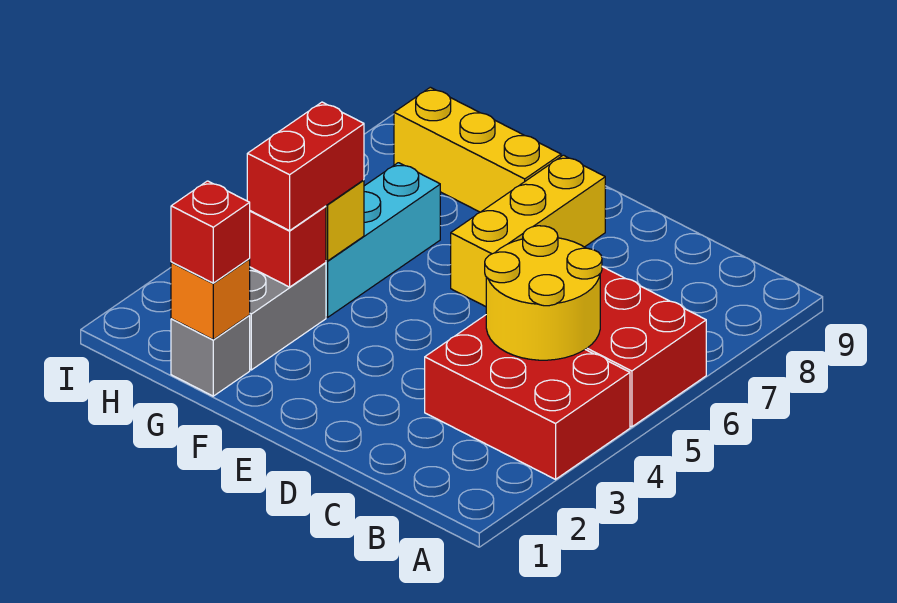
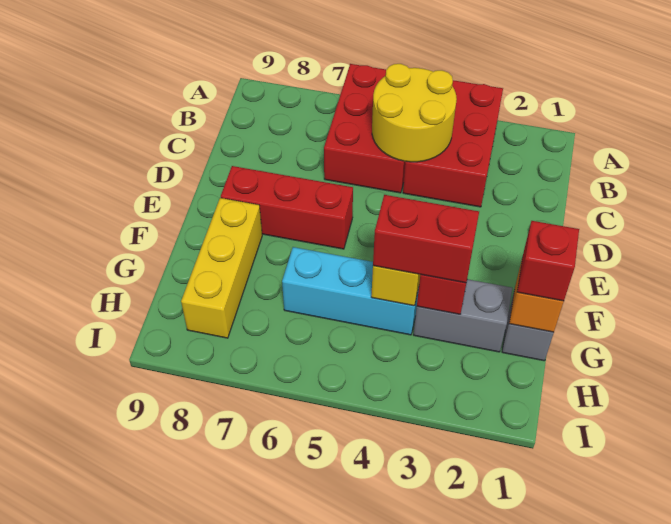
yellow brick E6:E8 level 1 -> red brick E6:E8 level 1

